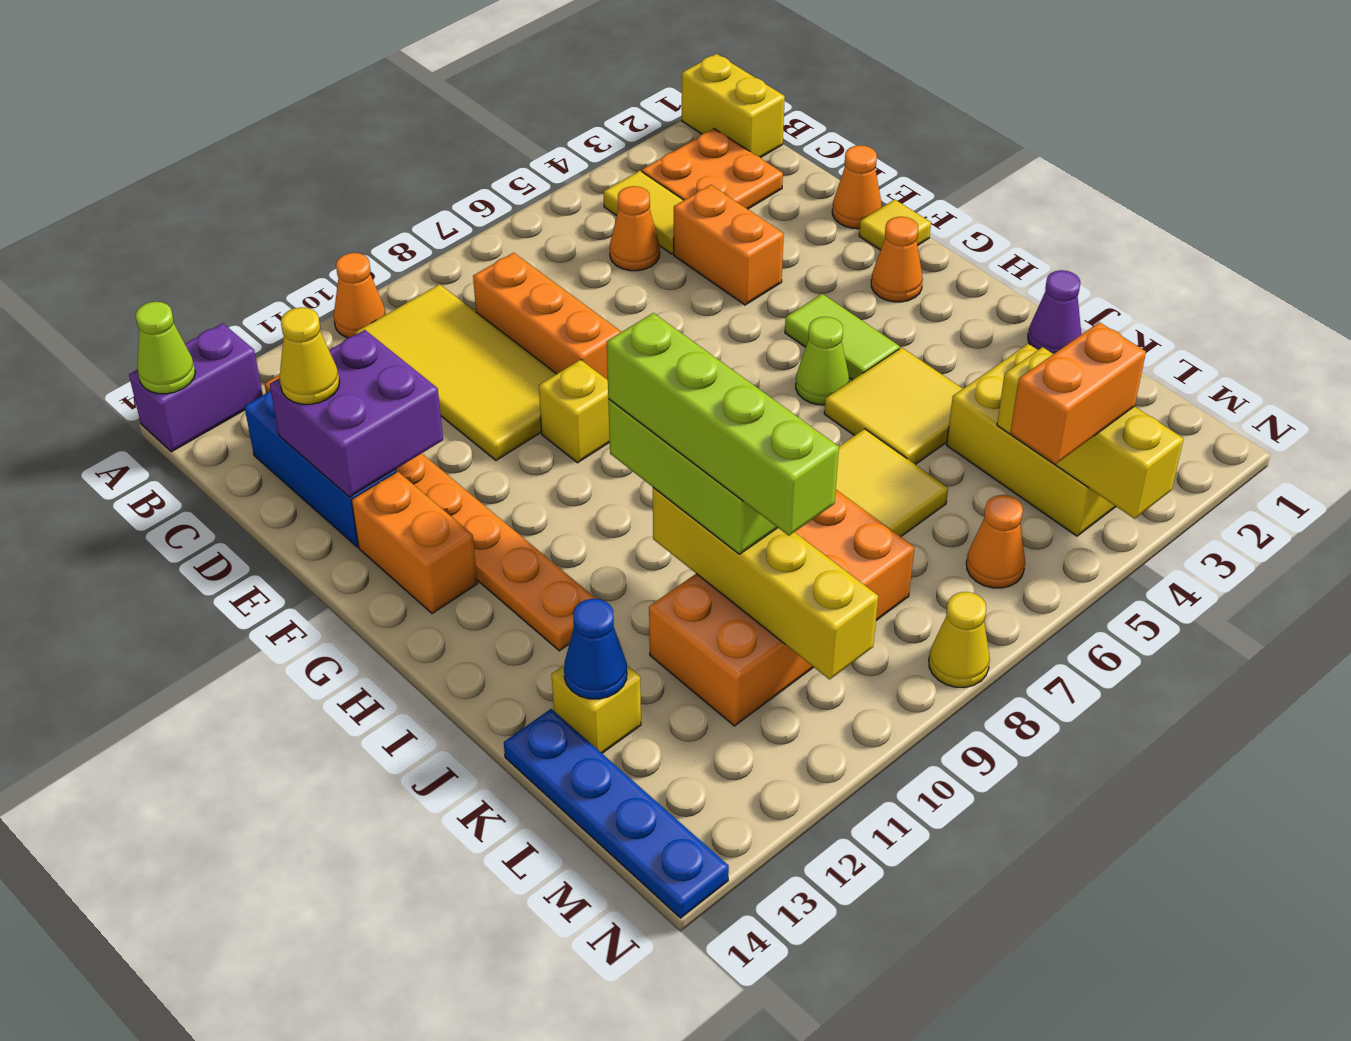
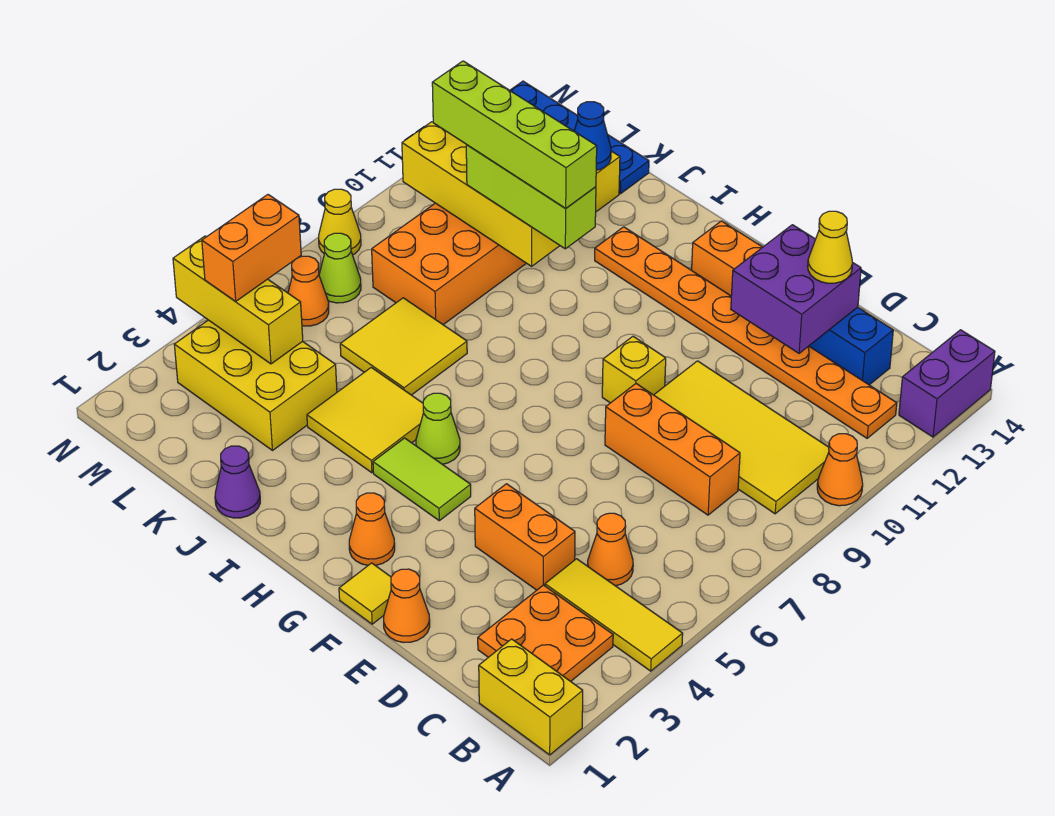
lime cone A14 level 2 -> lime cone M7 level 1
yellow tile B4:C4 level 1 -> yellow tile A4:C4 level 1

